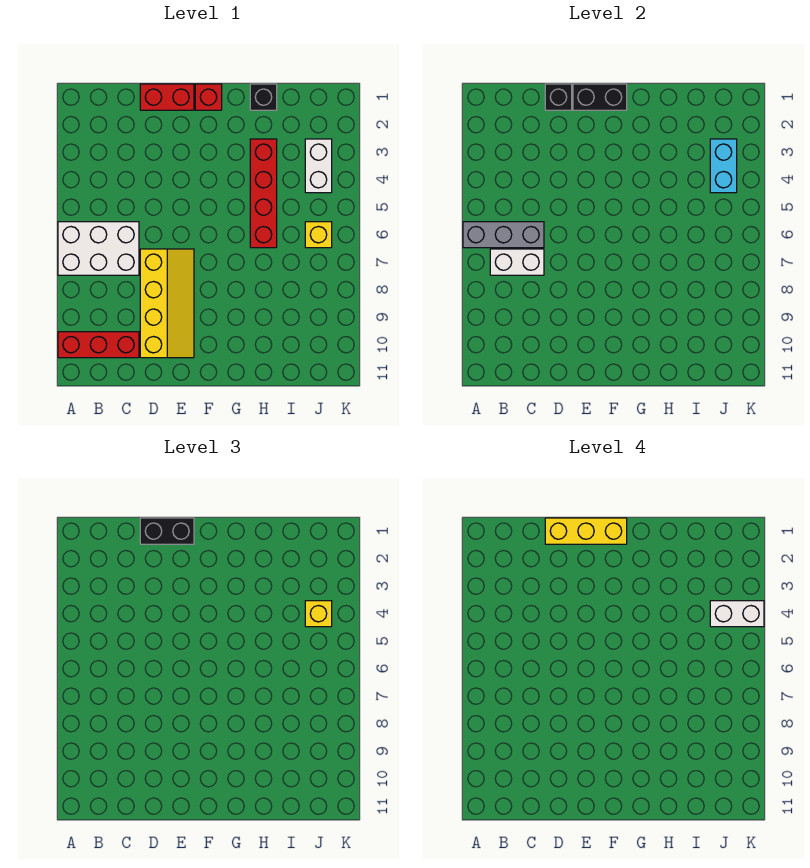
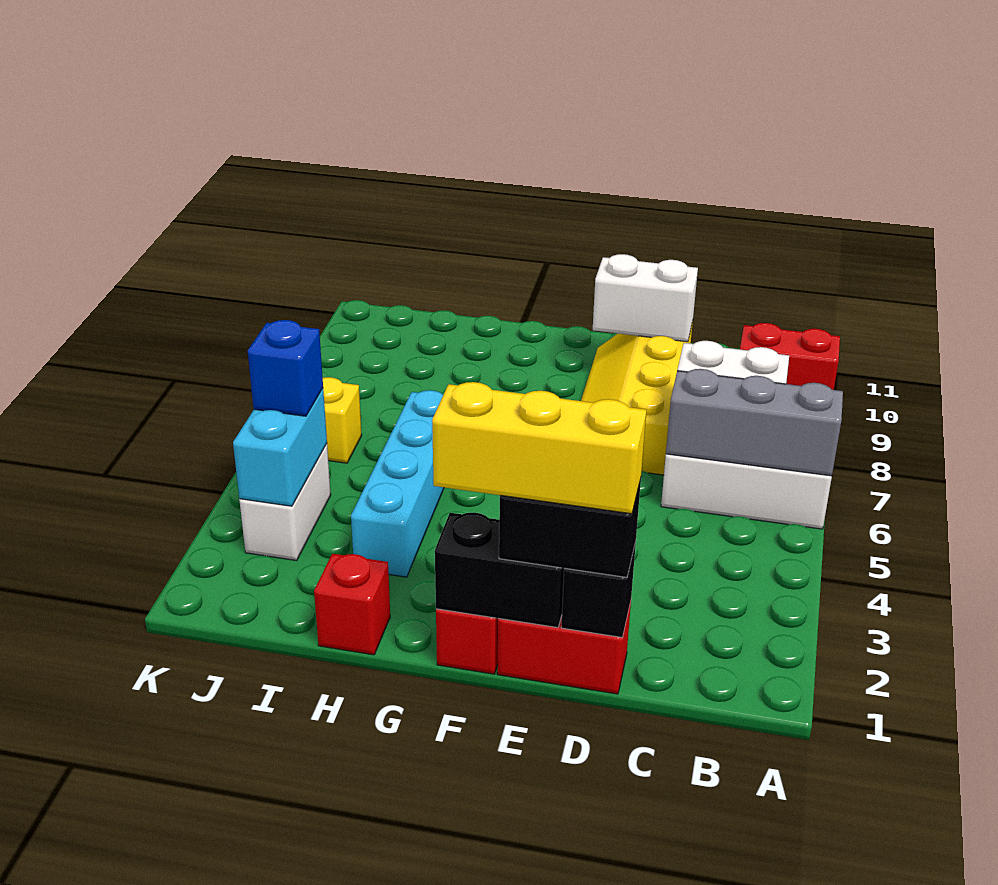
red brick A10:C10 level 1 -> red brick A10:B10 level 1
black brick H1 level 1 -> red brick H1 level 1
red brick H3:H6 level 1 -> cyan brick H3:H6 level 1
yellow brick J4 level 3 -> blue brick J4 level 3
white brick J4:K4 level 4 -> white brick D10:E10 level 2

